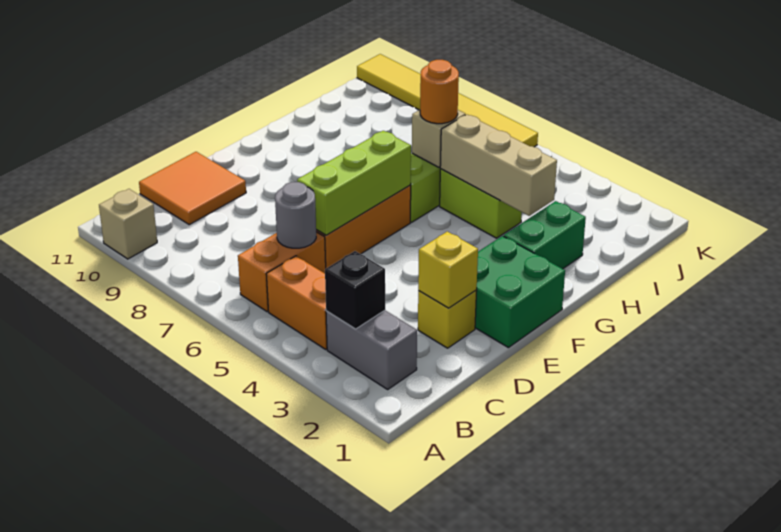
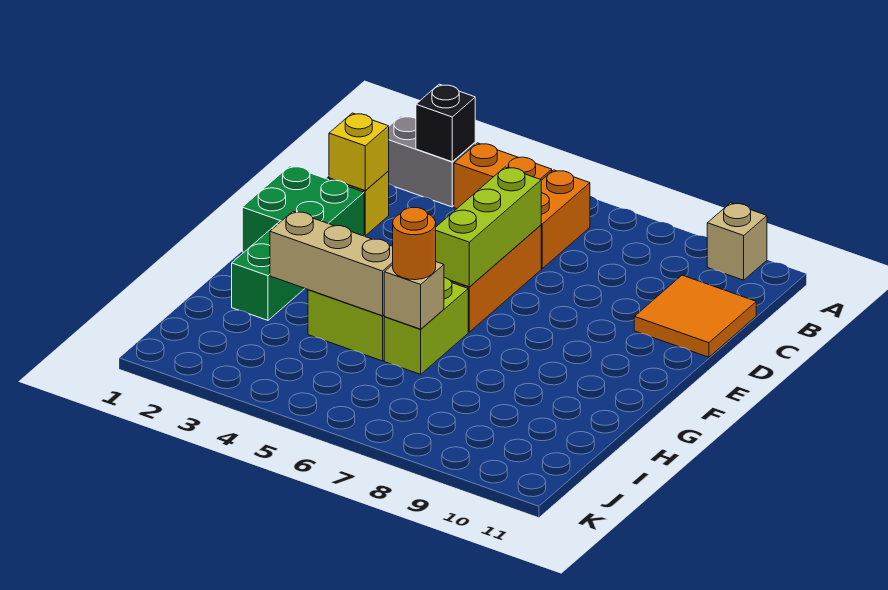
grey round brick C6 level 2 -> none
yellow tile K6:K11 level 1 -> none

